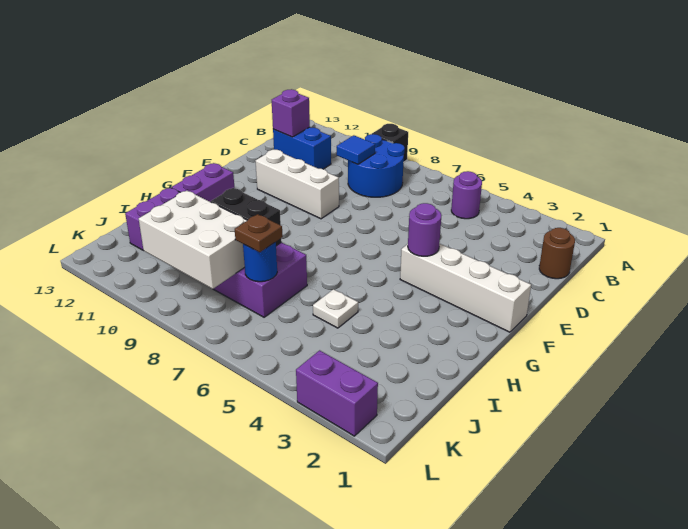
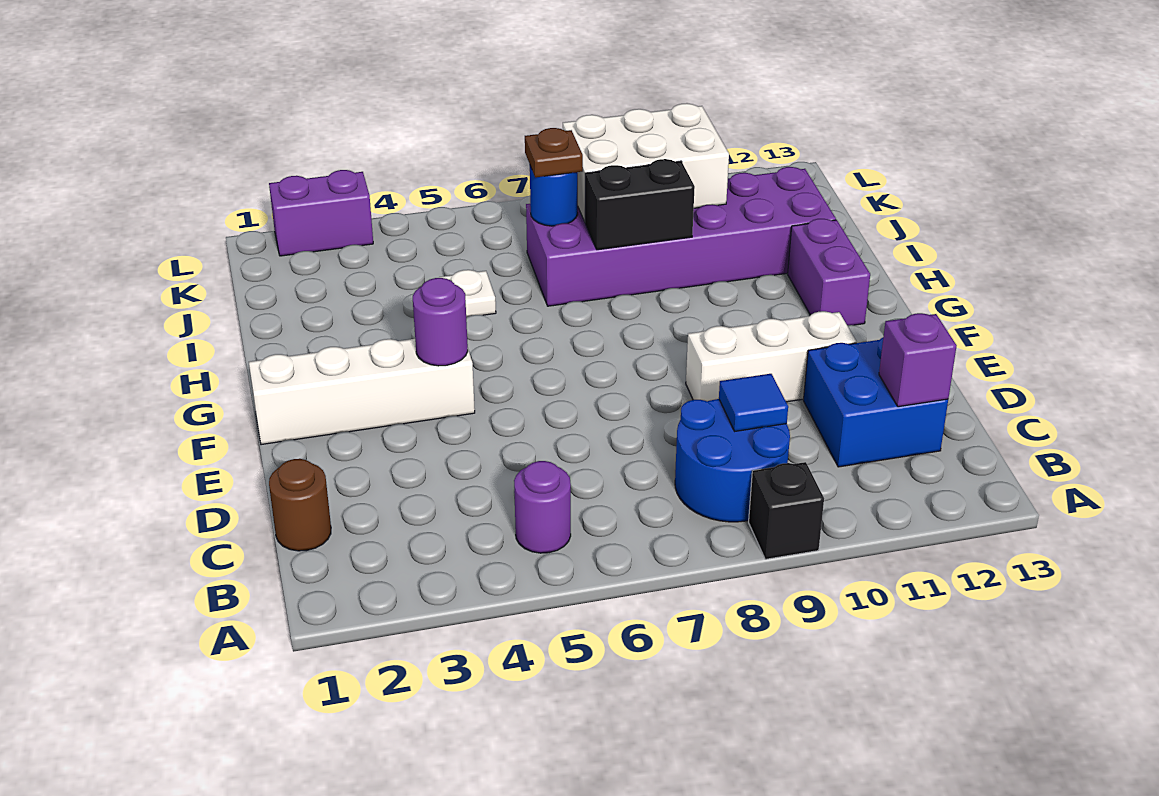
blue brick C11:C12 level 1 -> blue brick C11:D12 level 1

